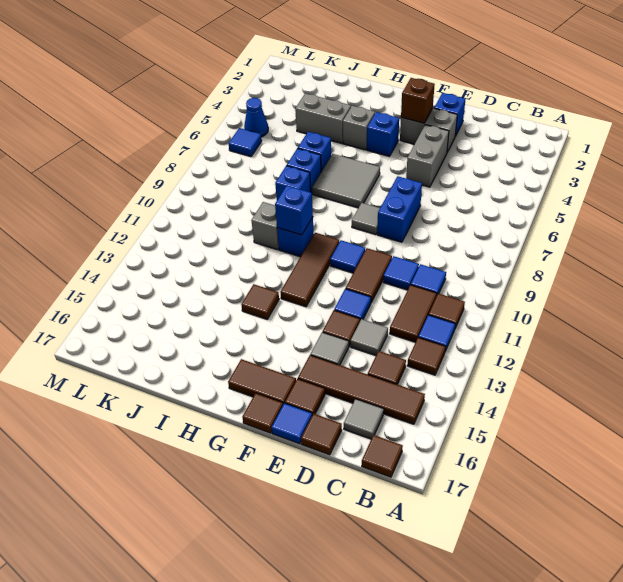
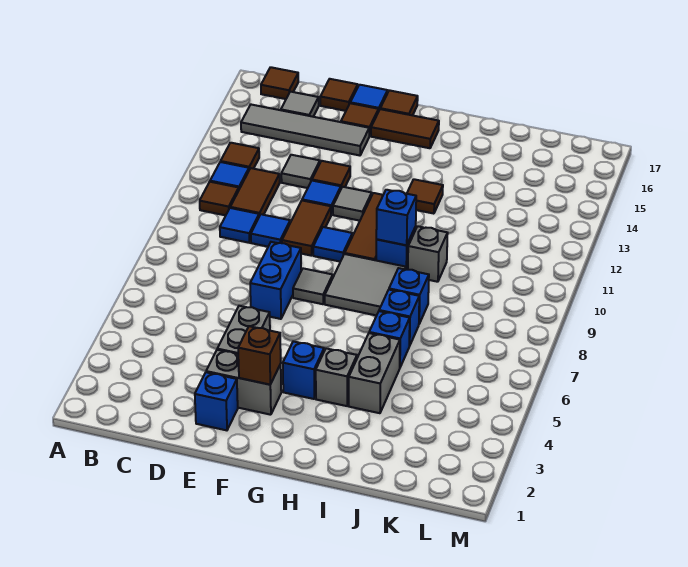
brown tile B15:E15 level 1 -> grey tile B15:E15 level 1
brown tile C14 level 1 -> none
grey tile E14 level 1 -> grey tile F12 level 1
grey tile G6:H7 level 1 -> grey tile G8:H9 level 1
grey brick I4:J4 level 1 -> grey brick I4:I5 level 1
blue cone L5 level 1 -> none
blue tile L6 level 1 -> none

